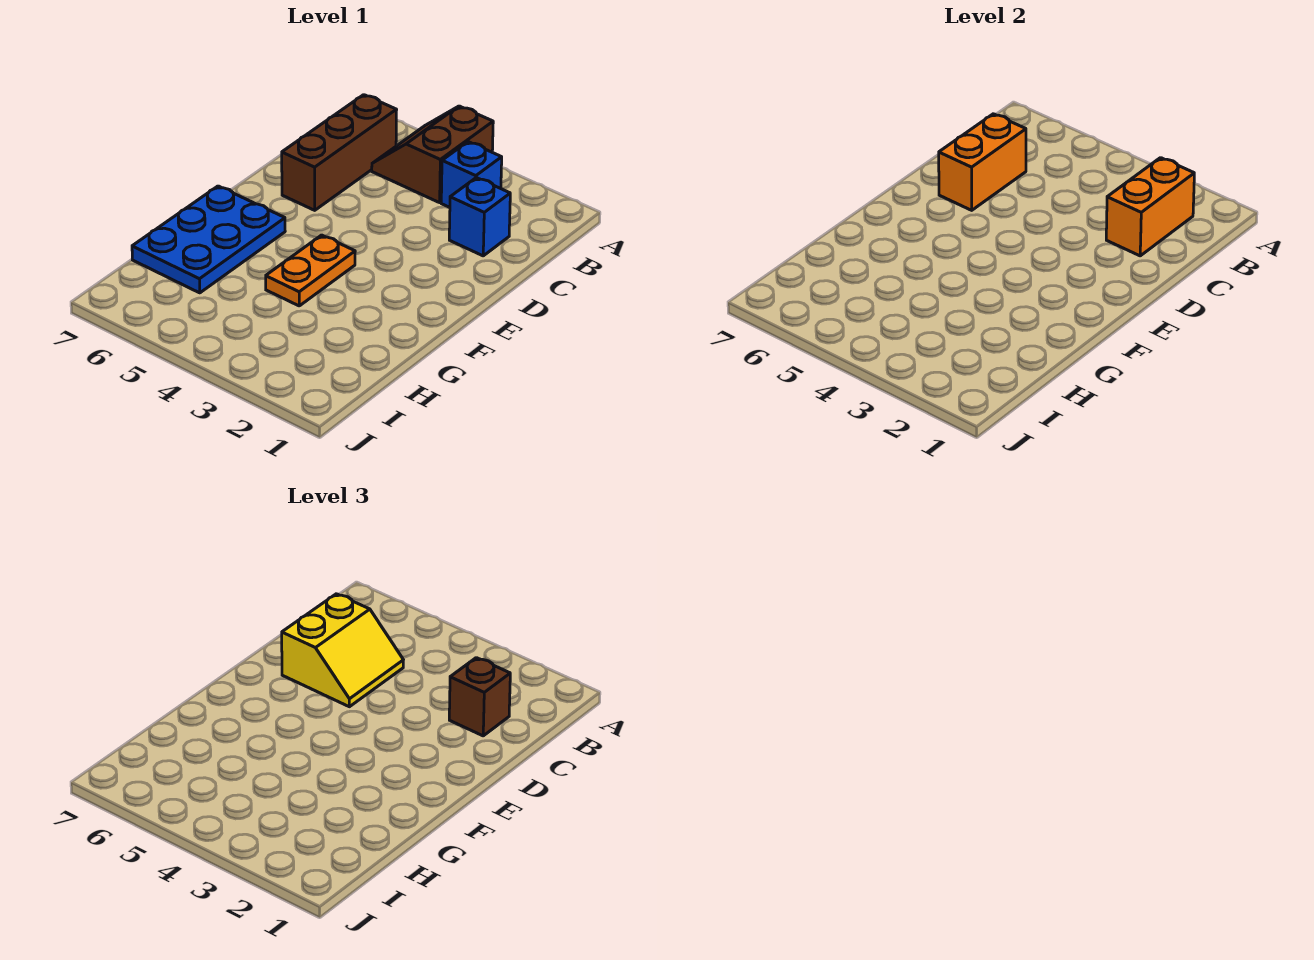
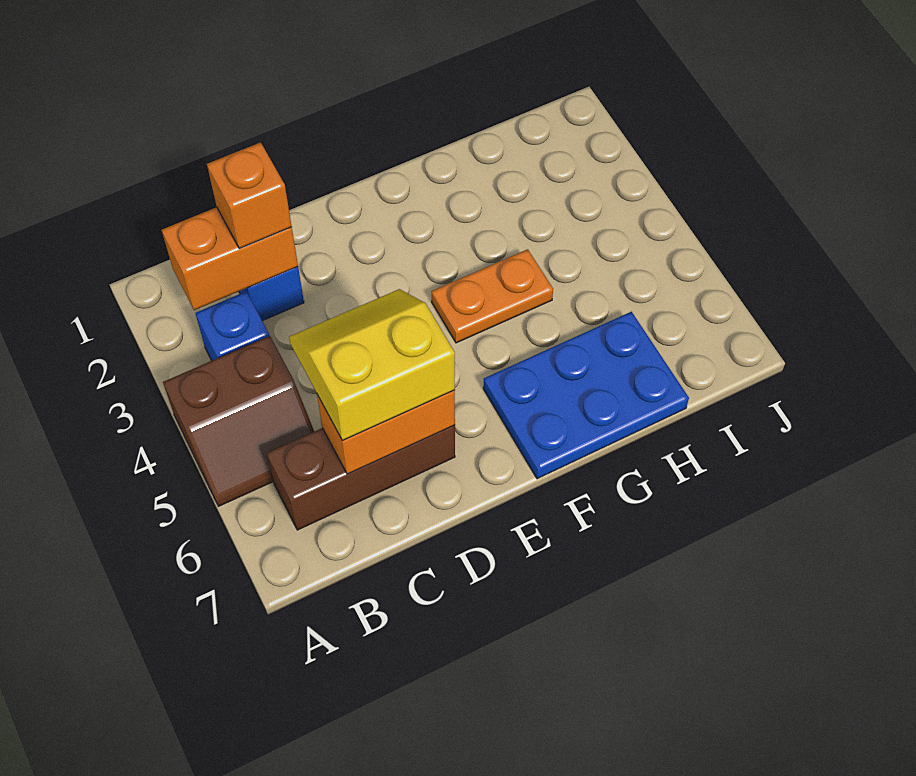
brown brick C2 level 3 -> orange brick C2 level 3

